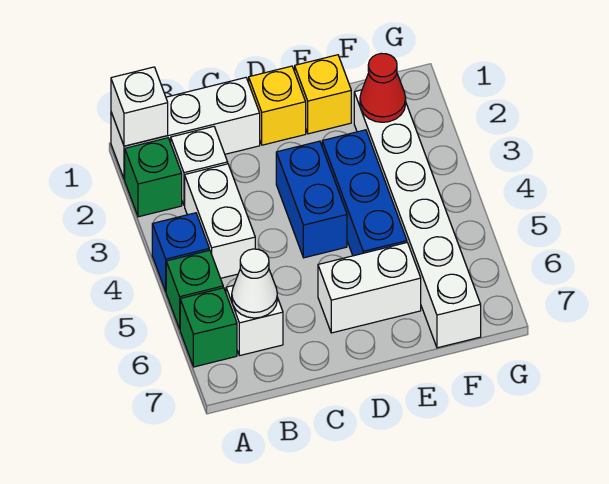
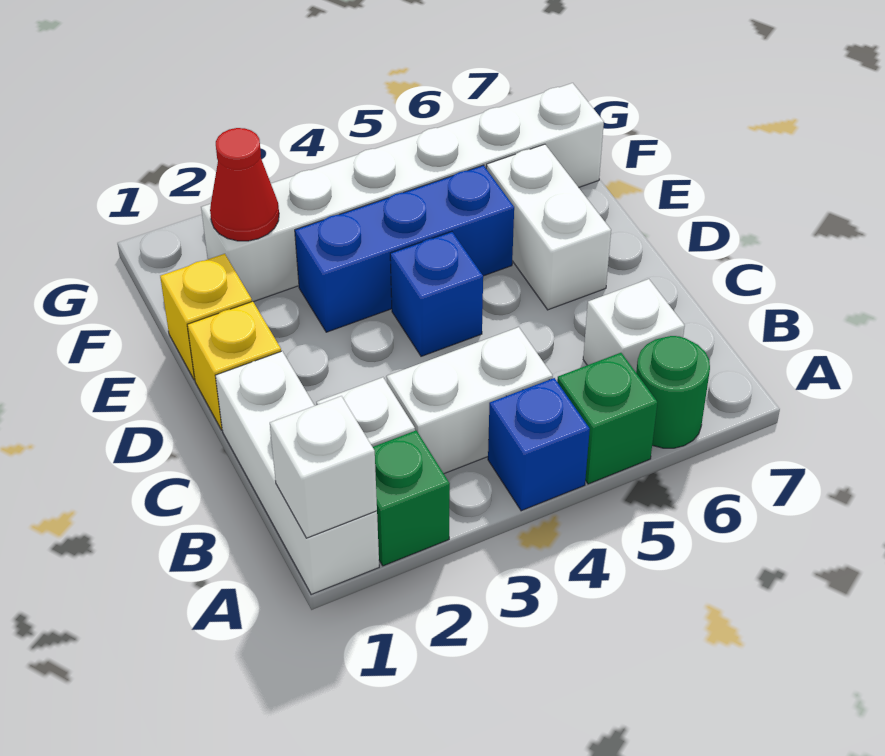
green brick A6 level 1 -> green round brick A6 level 1
white cone B6 level 2 -> none
blue brick D3:D4 level 1 -> blue brick D4 level 1

